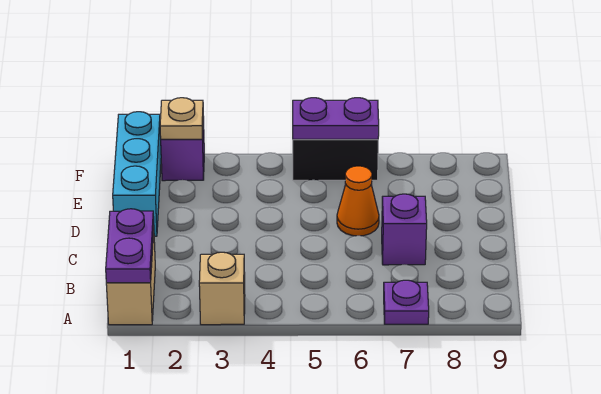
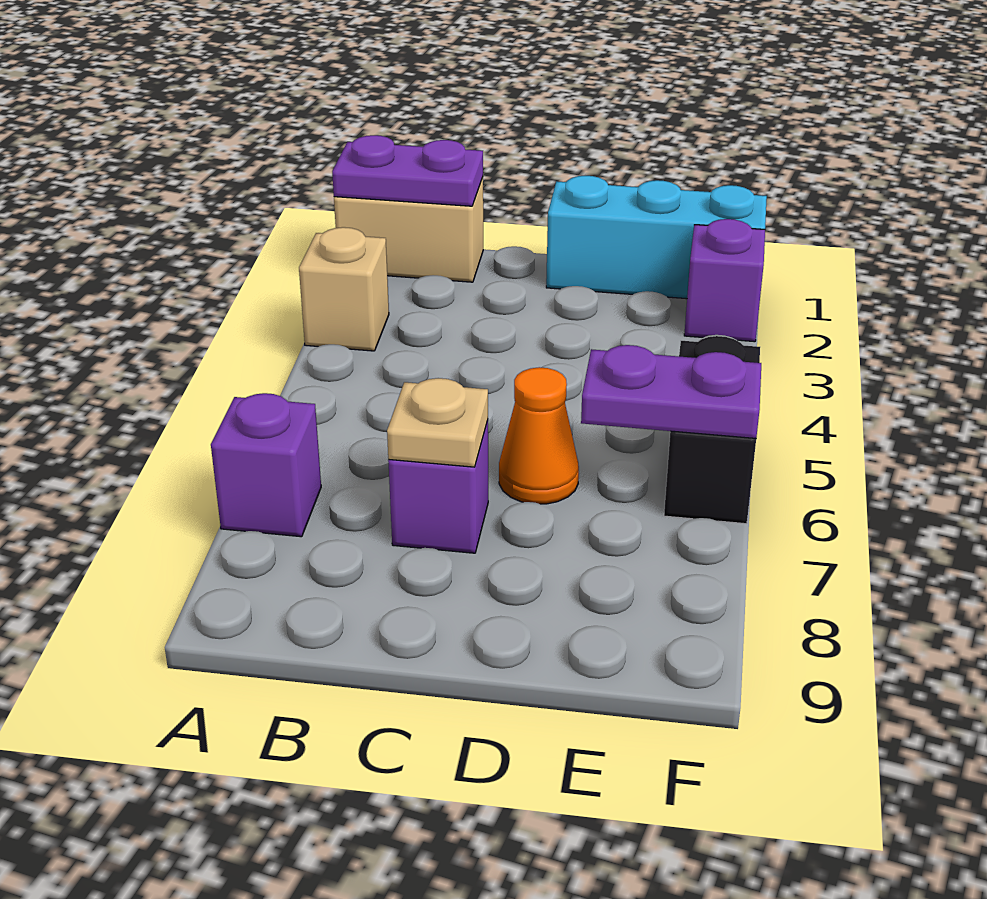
purple plate A7 level 1 -> purple brick A7 level 1
tan plate F2 level 2 -> tan plate C7 level 2
purple plate F5:F6 level 2 -> purple plate E6:F6 level 2

